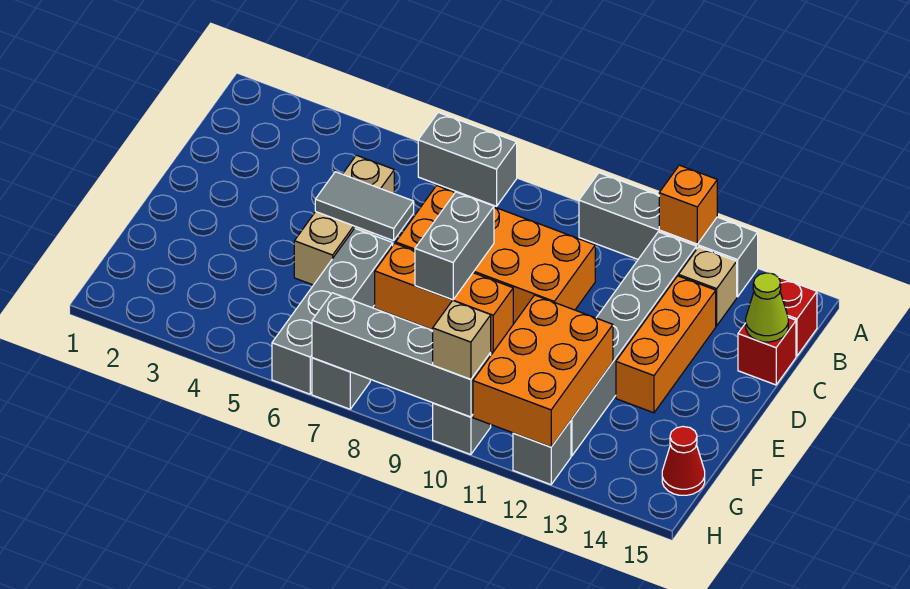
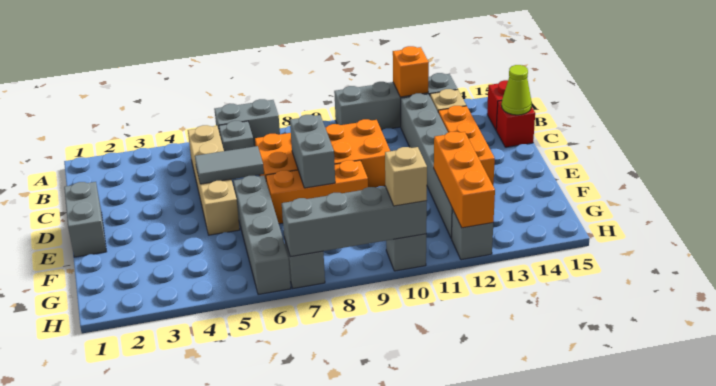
none -> grey brick B6 level 1
tan brick C5:E5 level 1 -> tan brick B5:E5 level 1
none -> grey brick D1:E1 level 1
orange brick F11:H12 level 2 -> orange brick F12:H12 level 2
red cone G15 level 1 -> none

